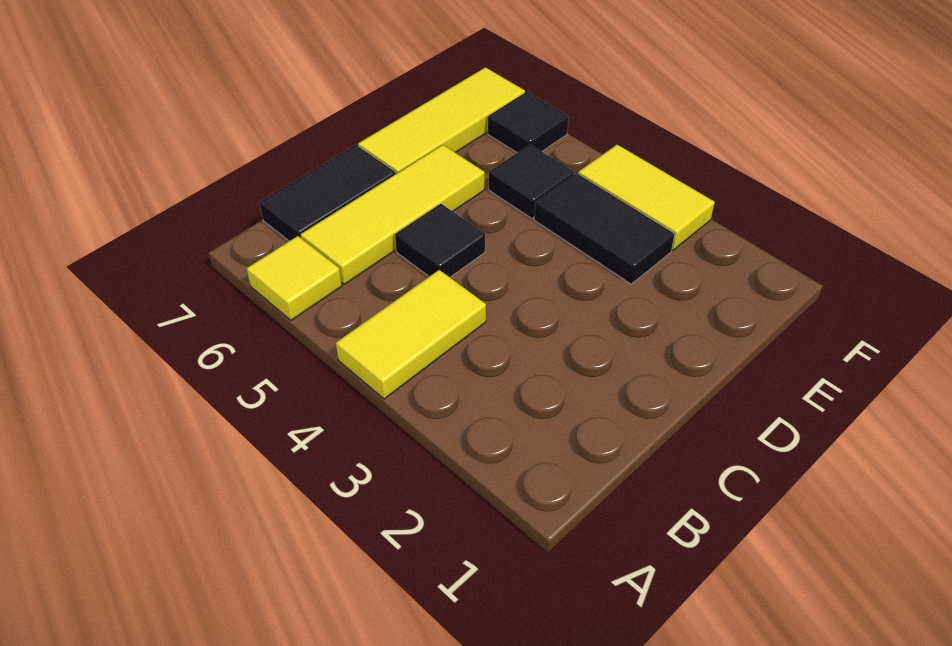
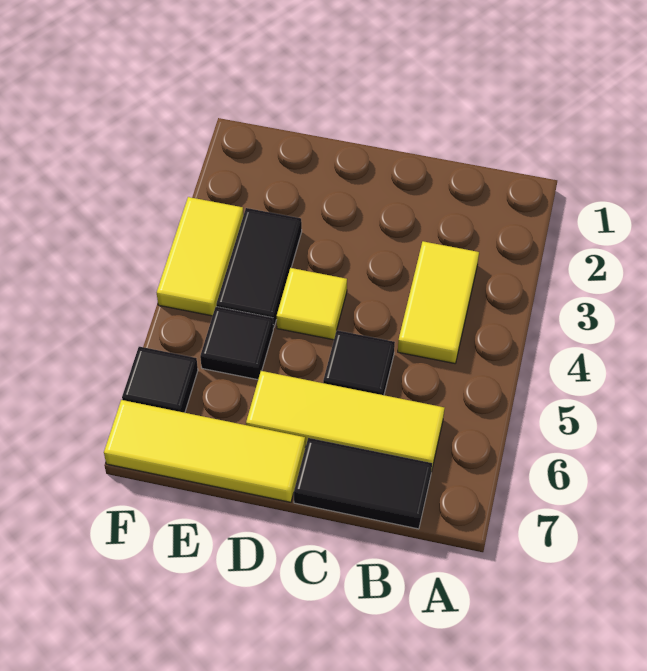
yellow tile A4:B4 level 1 -> yellow tile B3:B4 level 1
yellow tile A6 level 1 -> yellow tile D4 level 1

